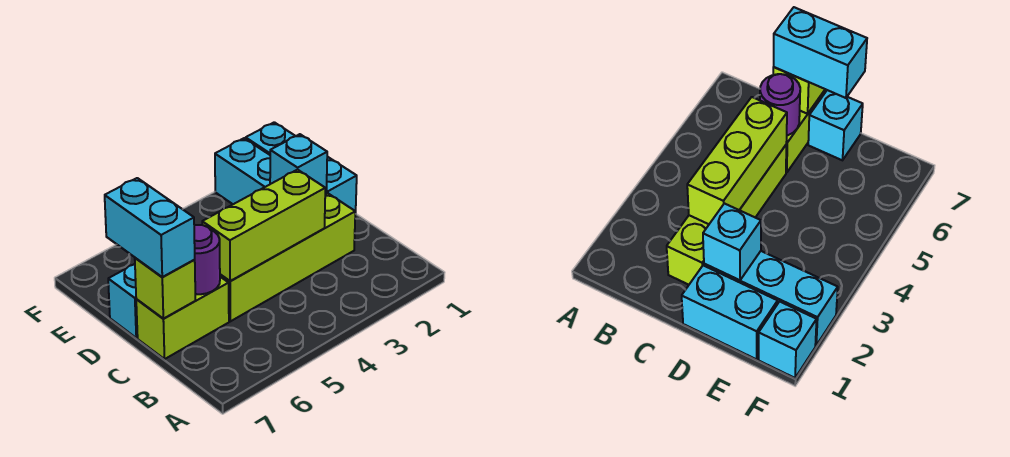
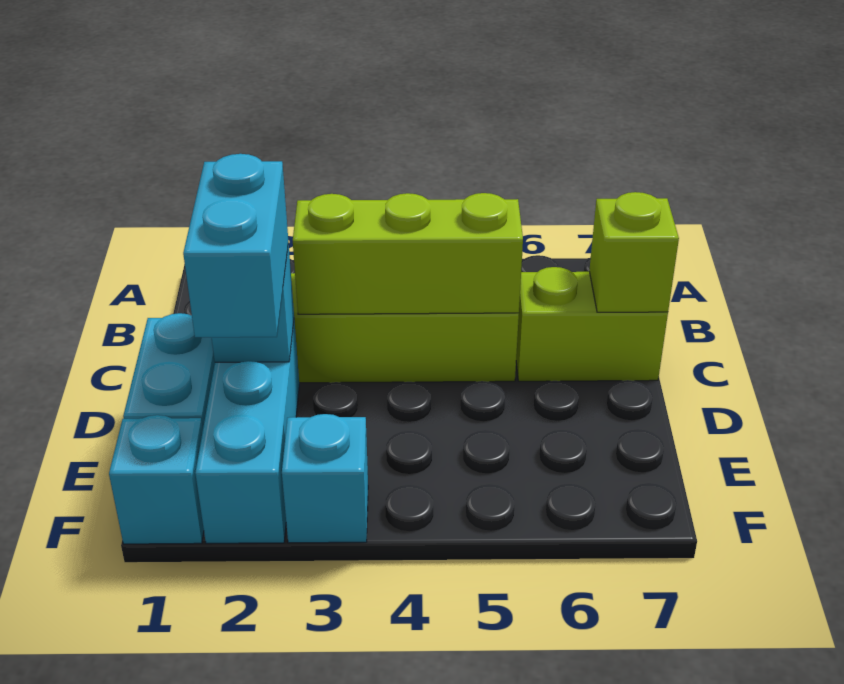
purple round brick C6 level 2 -> none
cyan brick C7:D7 level 3 -> cyan brick D2:E2 level 3
cyan brick D7 level 1 -> cyan brick F3 level 1

